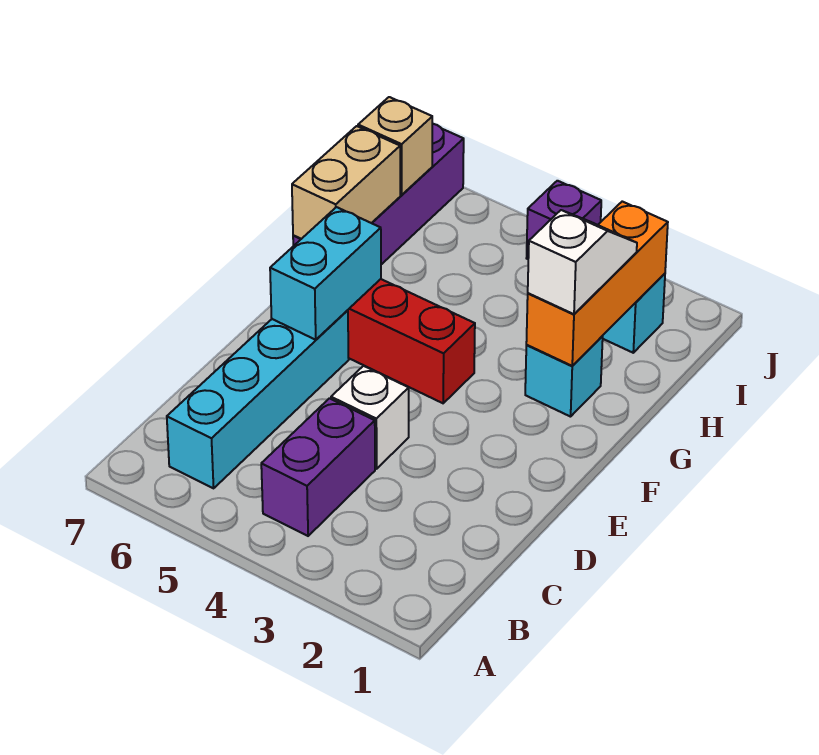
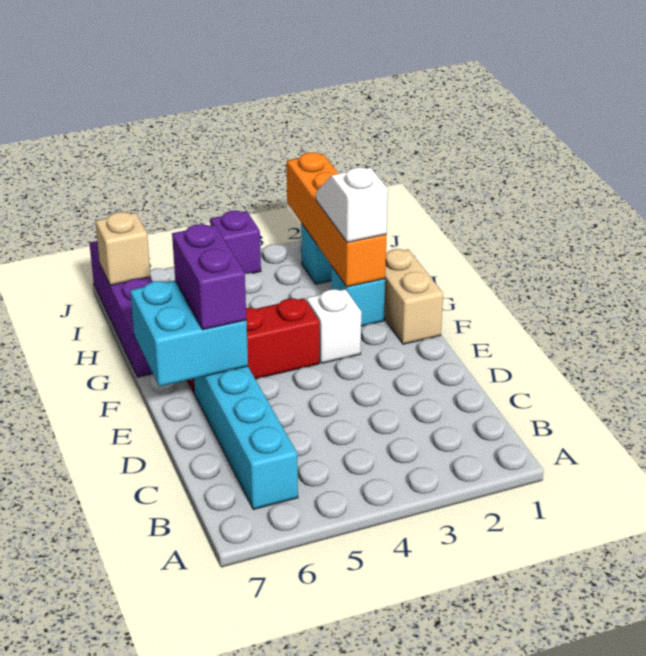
purple brick B4:C4 level 1 -> purple brick E6:F6 level 3
white brick D4 level 1 -> white brick F3 level 1
cyan brick E6:F6 level 2 -> cyan brick E6:F7 level 2
orange brick G2:I2 level 2 -> orange brick G2:J2 level 2
tan brick G7:H7 level 2 -> tan brick F1:G1 level 1

